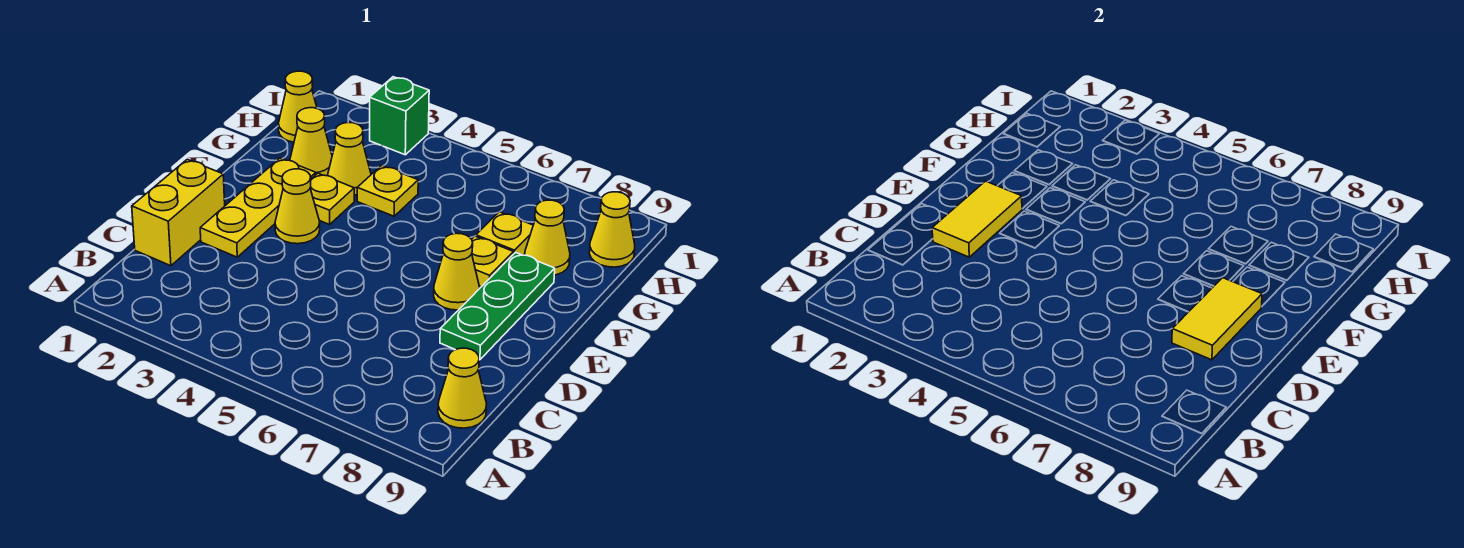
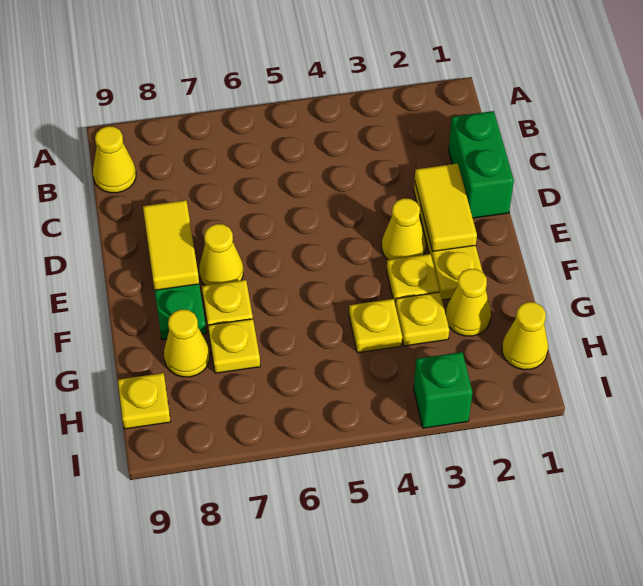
yellow brick C1:D1 level 1 -> green brick C1:D1 level 1
yellow cone G3 level 1 -> yellow plate G3 level 1
yellow cone H9 level 1 -> yellow plate H9 level 1

